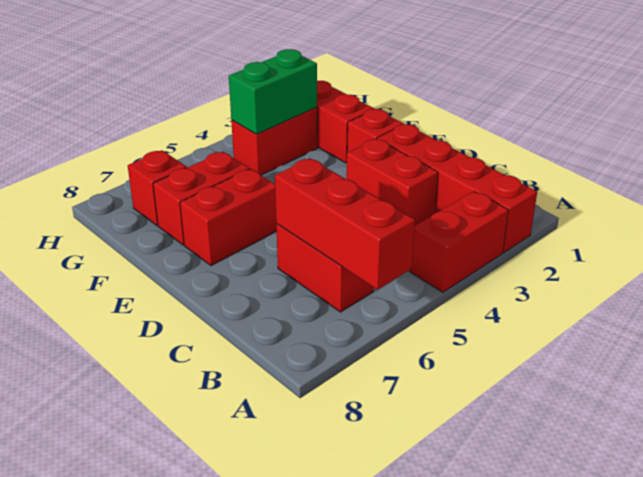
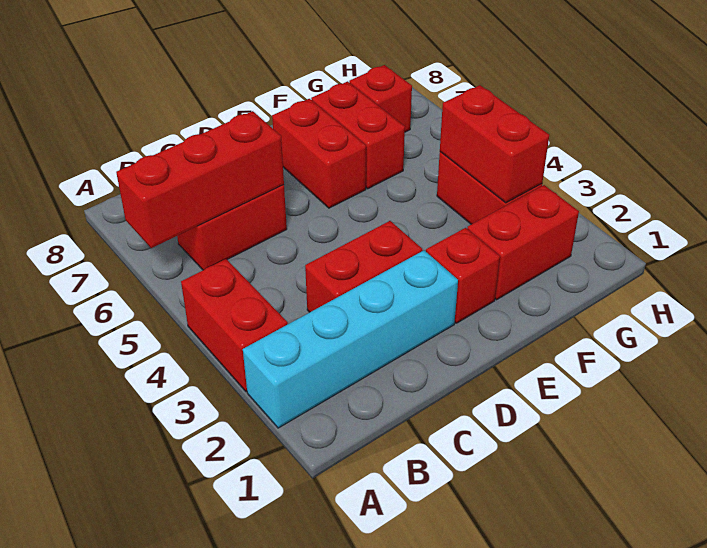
red brick A2:D2 level 1 -> cyan brick A2:D2 level 1
green brick G3:G4 level 2 -> red brick G3:G4 level 2

